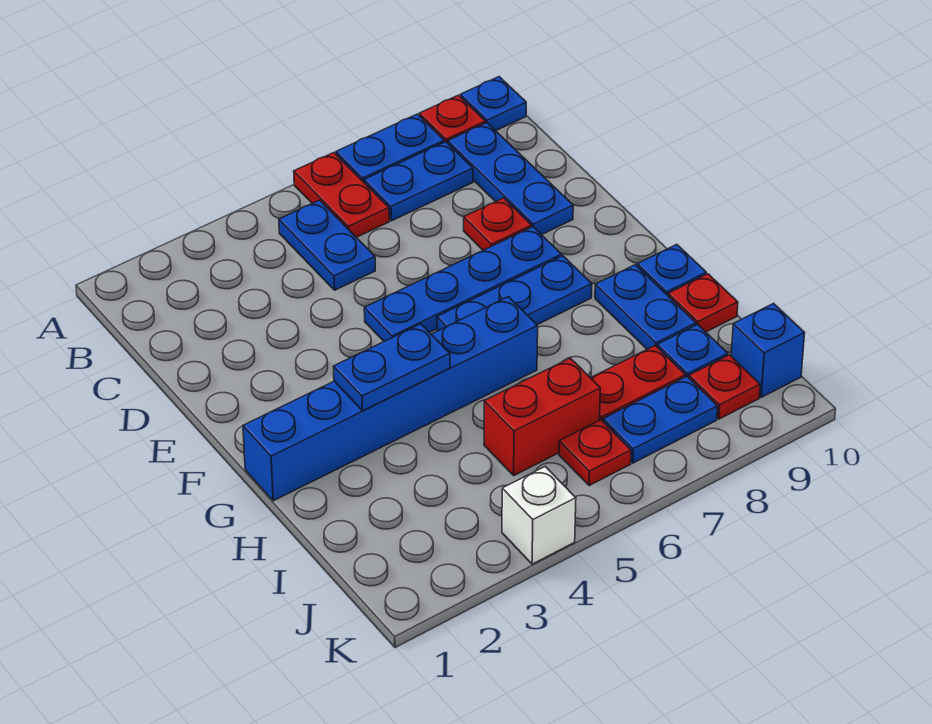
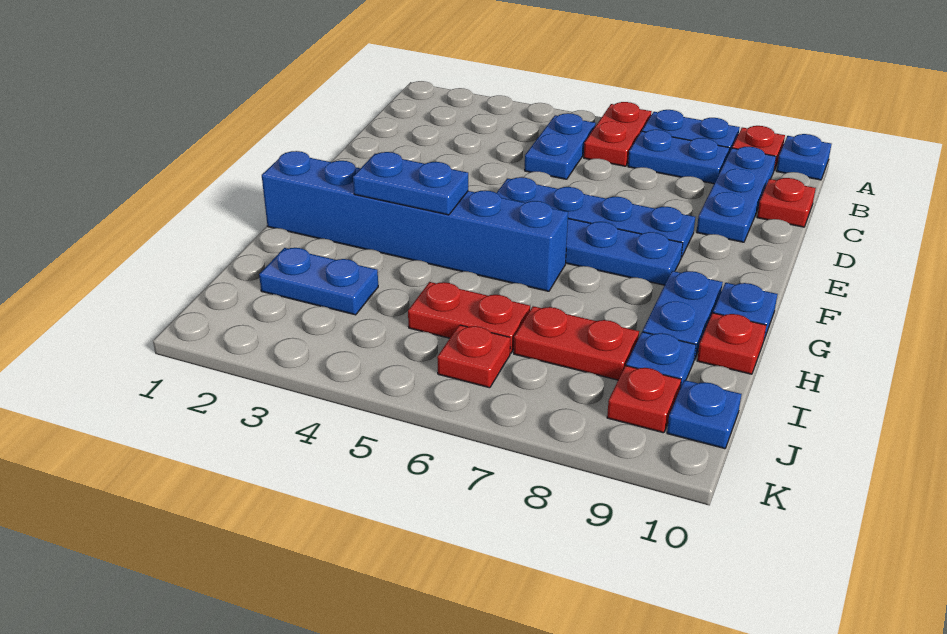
red plate D8 level 1 -> red plate C10 level 1
red brick I5:I6 level 1 -> red plate I5:I6 level 1
blue plate J7:J8 level 1 -> blue plate I2:I3 level 1
blue brick J10 level 1 -> blue plate J10 level 1
white brick K4 level 1 -> none

